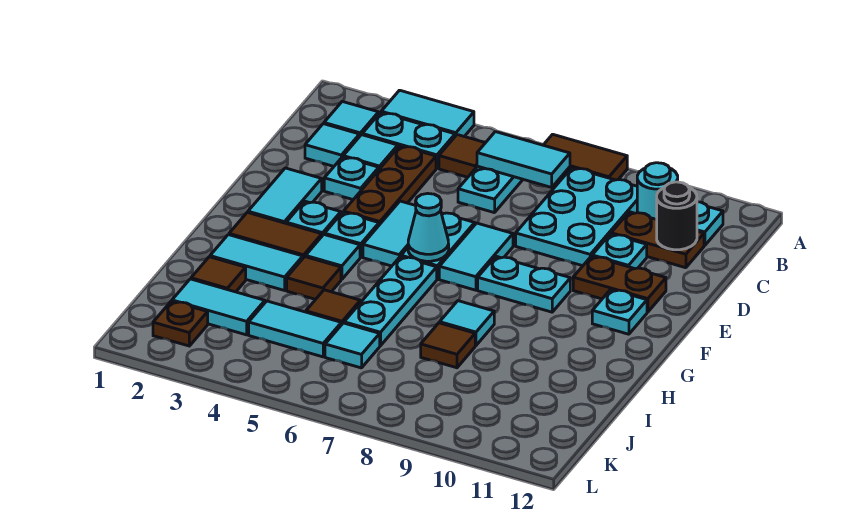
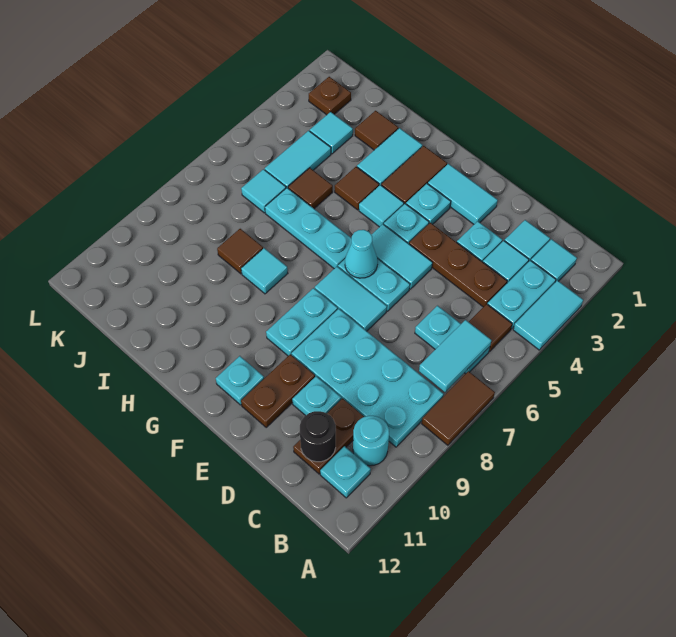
cyan plate B8:D9 level 1 -> cyan plate B8:E9 level 1
cyan tile J2:J3 level 1 -> cyan tile J3 level 1

